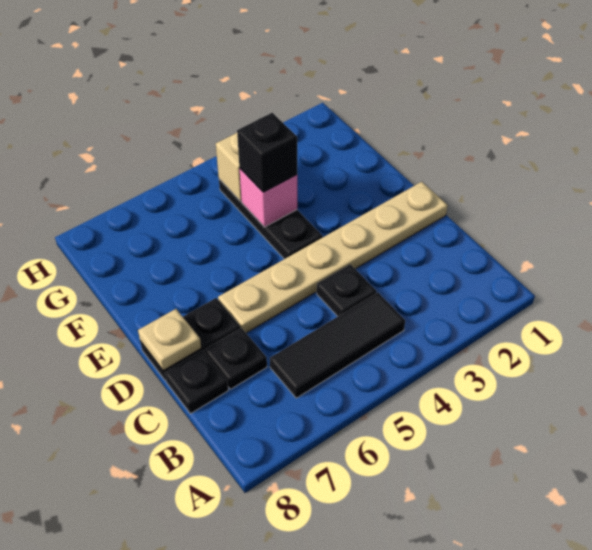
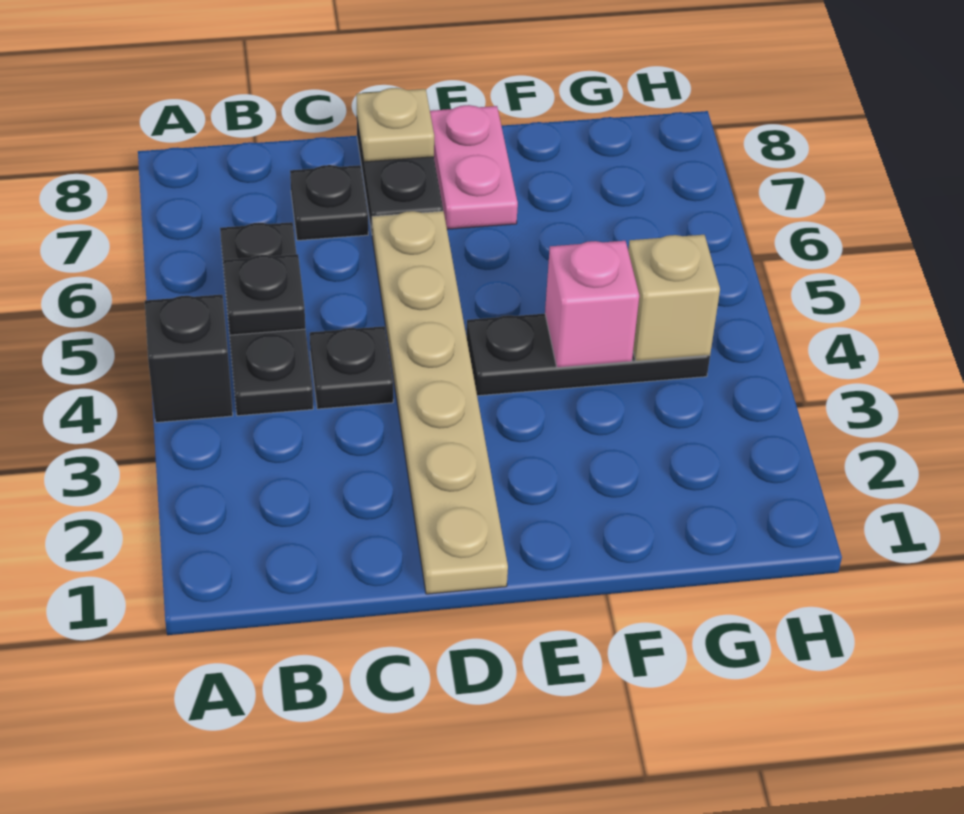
black tile B4:B6 level 1 -> black plate B4:B6 level 1
black plate C8 level 1 -> black plate B5 level 2
none -> pink plate E7:E8 level 1
black brick F4 level 3 -> black brick A4 level 1

